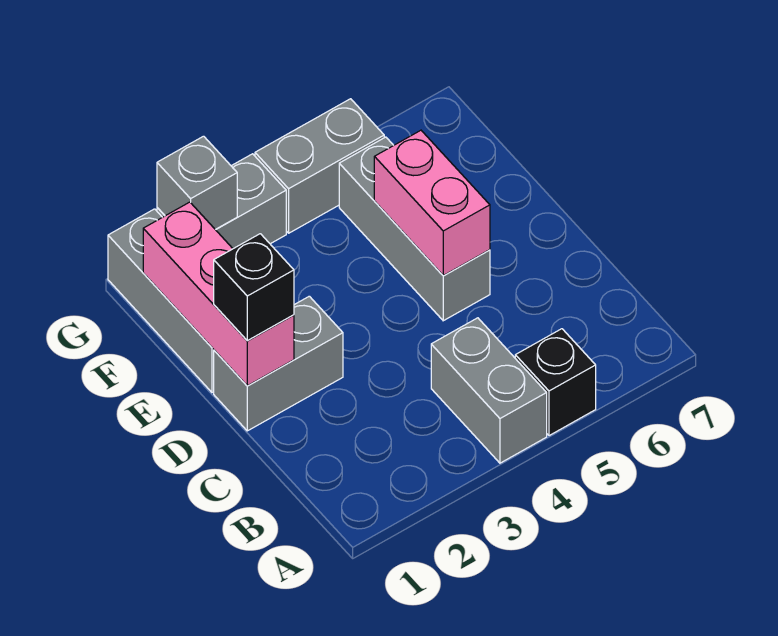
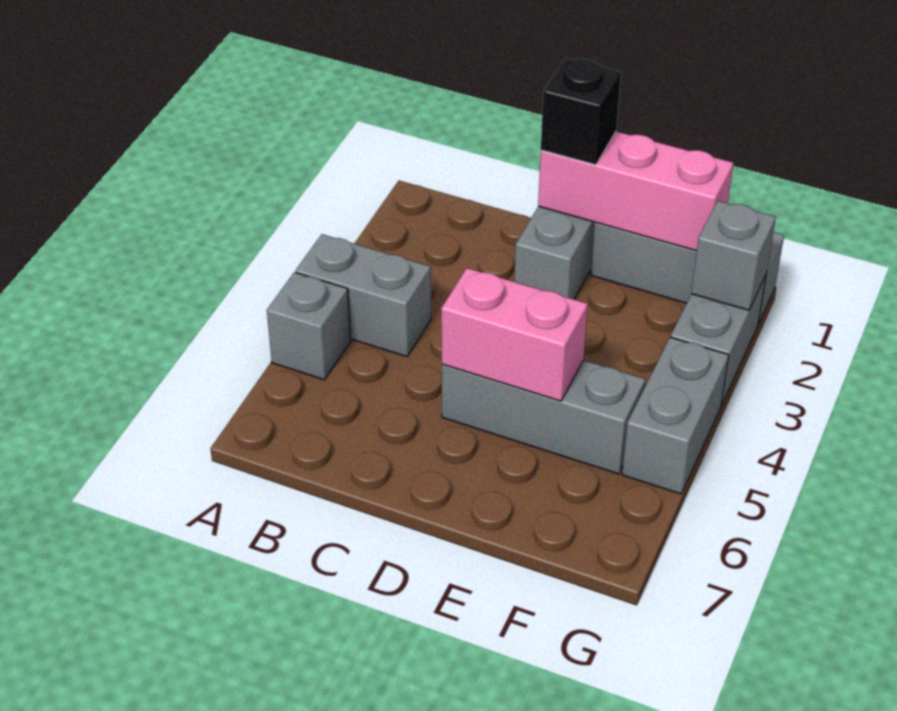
black brick A5 level 1 -> grey brick A5 level 1

